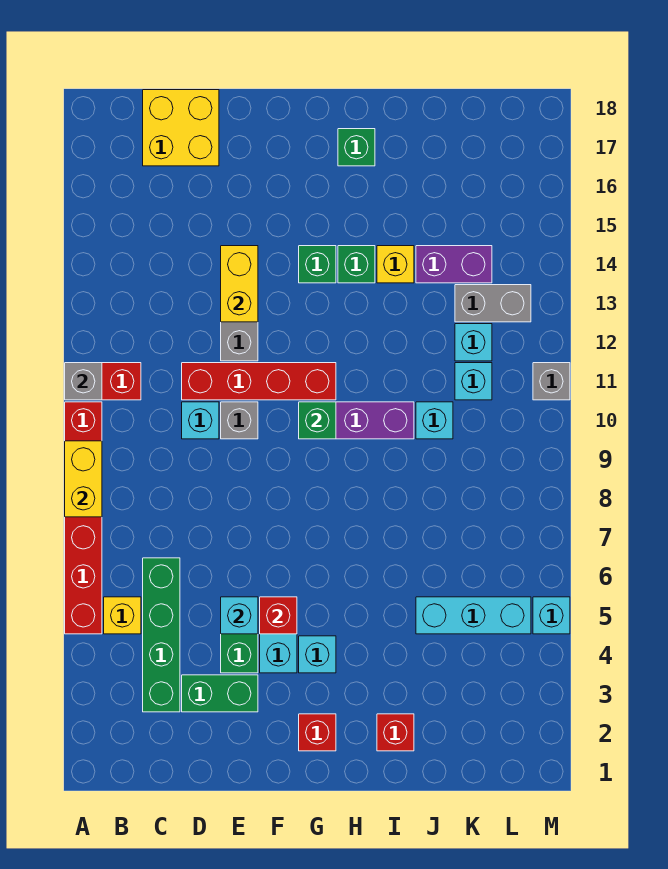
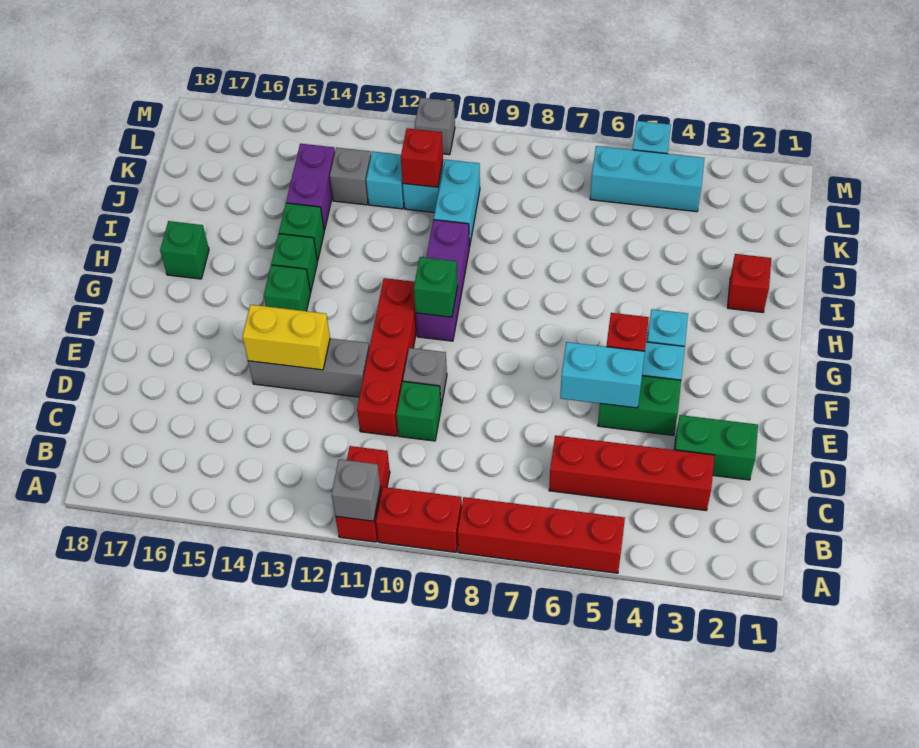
yellow brick A8:A9 level 2 -> none
yellow brick B5 level 1 -> none
green brick C3:C6 level 1 -> red brick C3:C6 level 1
yellow brick C17:D18 level 1 -> none
green brick D3:E3 level 1 -> green brick D2:D3 level 1
cyan brick D10 level 1 -> green brick D10 level 1
cyan brick E5 level 2 -> cyan brick E5:E6 level 2
red brick G2 level 1 -> red brick K11 level 2
yellow brick I14 level 1 -> green brick I14 level 1
cyan brick J5:L5 level 1 -> cyan brick L4:L6 level 1
cyan brick J10 level 1 -> cyan brick J10:K10 level 1
grey brick K13:L13 level 1 -> grey brick K13 level 1

